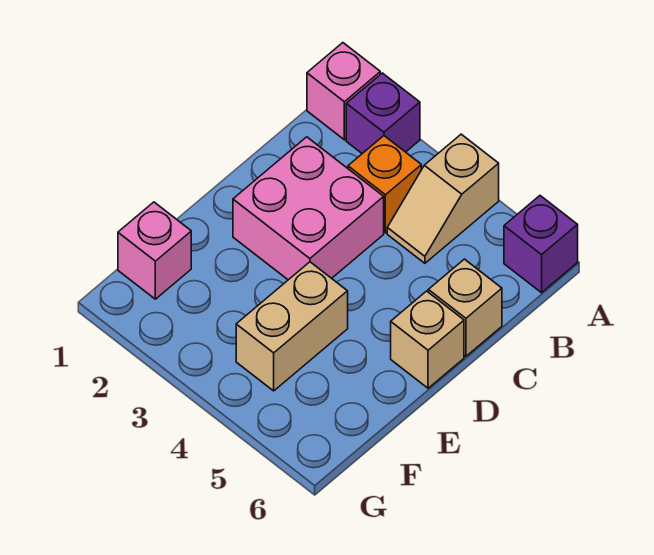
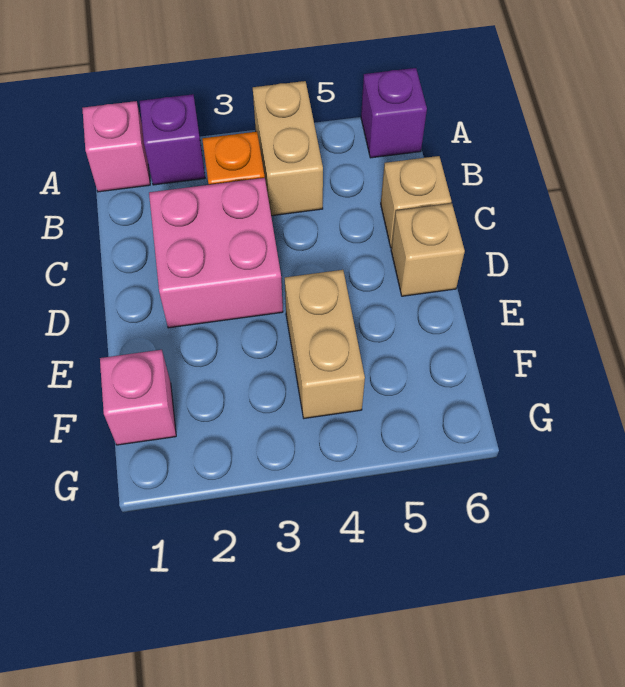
tan slope A4:B4 level 1 top A -> tan brick A4:B4 level 1

